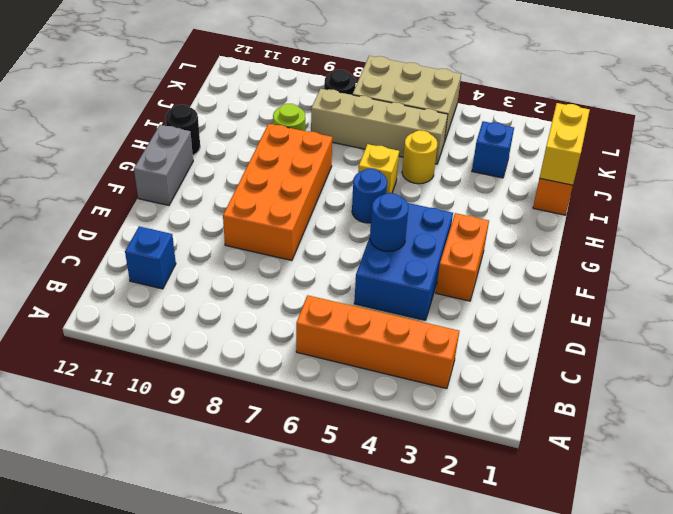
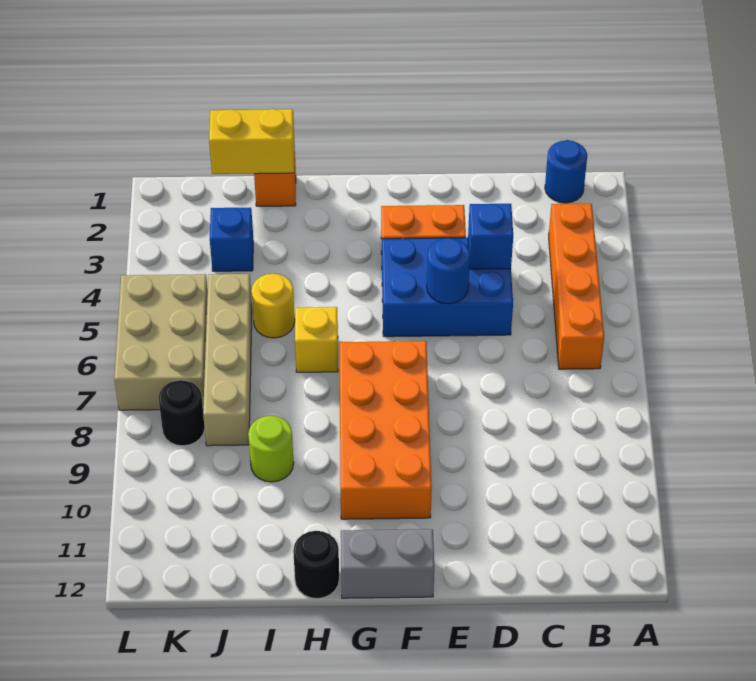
blue brick C11 level 1 -> blue brick D4 level 2
orange brick E8:H9 level 1 -> orange brick F7:G10 level 1
blue round brick G6 level 1 -> blue round brick B1 level 1

